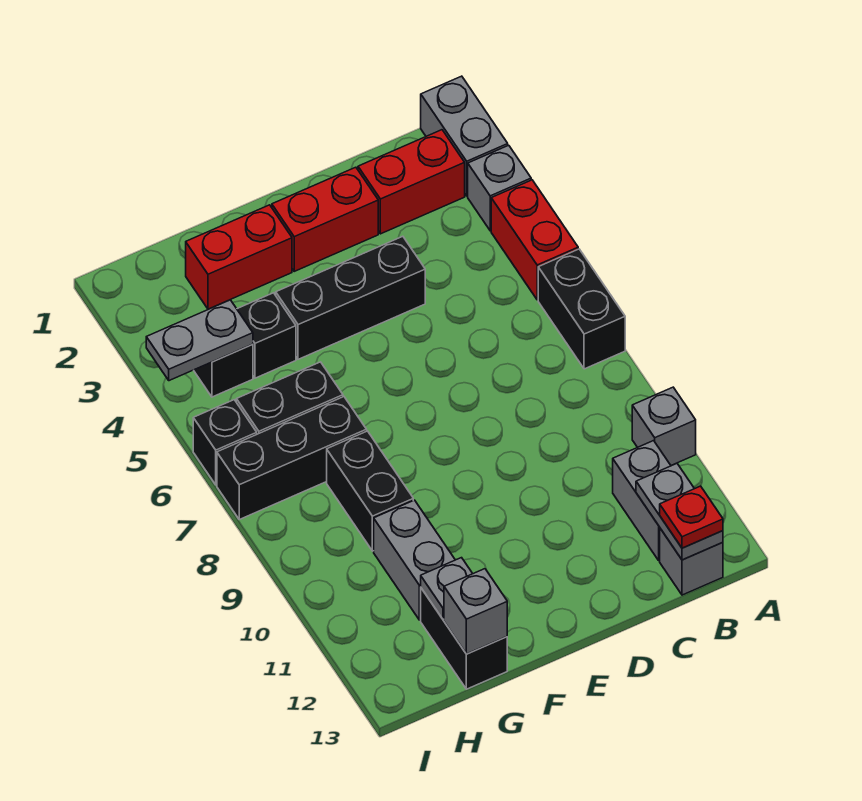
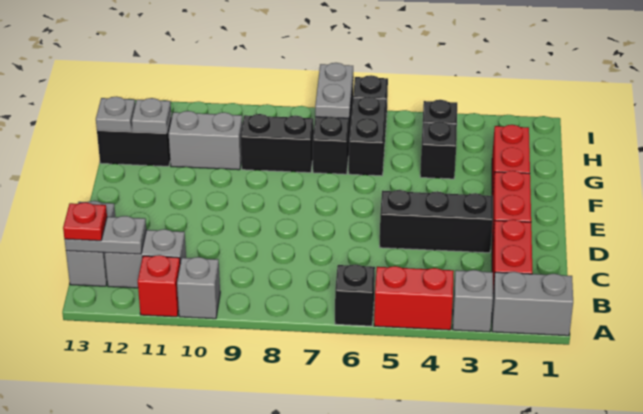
black brick A6:A7 level 1 -> black brick A6 level 1
none -> red brick A11 level 1
grey brick B13 level 1 -> grey brick B13:C13 level 1
black brick D4:F4 level 1 -> black brick D3:D5 level 1
grey brick G13 level 2 -> grey plate G13 level 2
grey plate H4:I4 level 2 -> grey plate H7:I7 level 2

